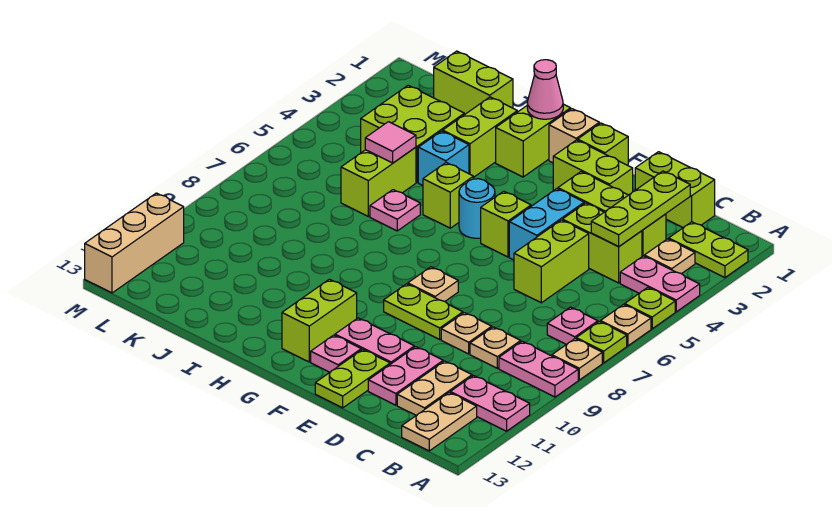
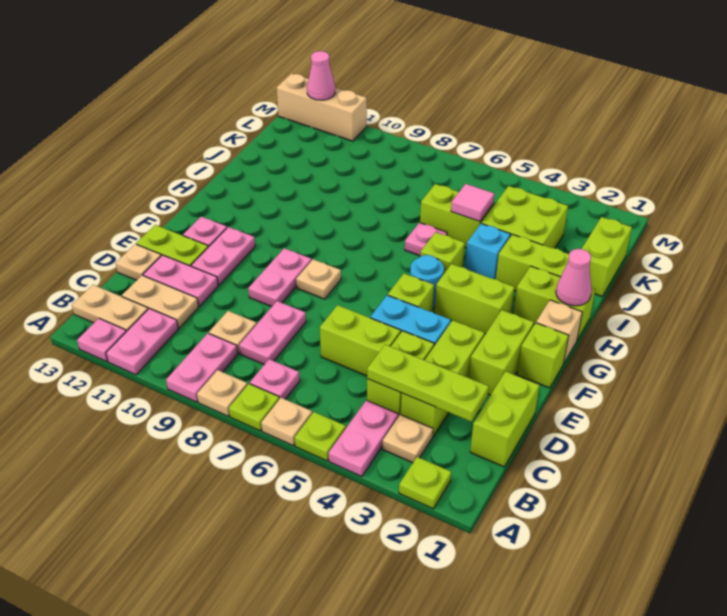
lime plate A2:B2 level 1 -> lime plate A2 level 1
none -> pink plate A12 level 1
none -> pink plate C8:D8 level 1
tan plate D9 level 1 -> tan plate D13 level 1
lime plate E9:F9 level 1 -> pink plate E9:F9 level 1
lime brick G11:G12 level 1 -> lime brick G3:G4 level 1
none -> pink cone M12 level 2

